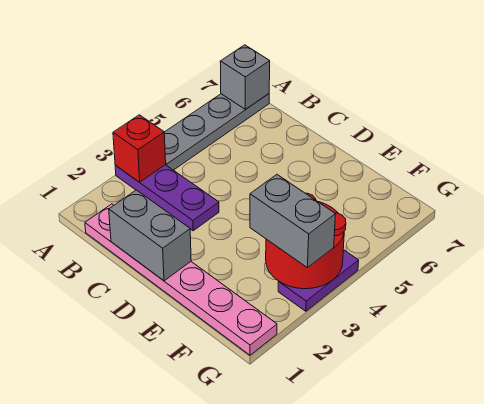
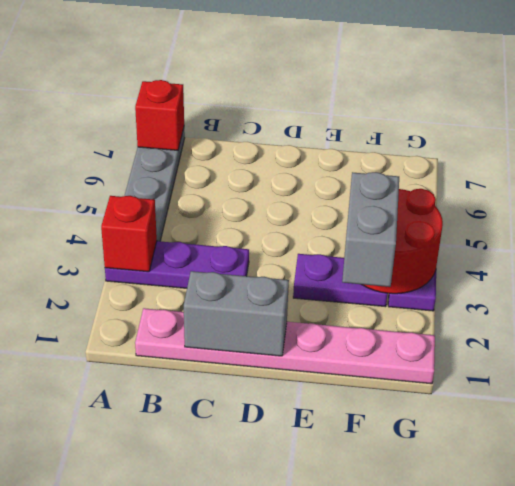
grey brick A7 level 2 -> red brick A7 level 2
none -> purple plate E3:F3 level 1
grey brick F3:G3 level 3 -> grey brick F2:F3 level 3

